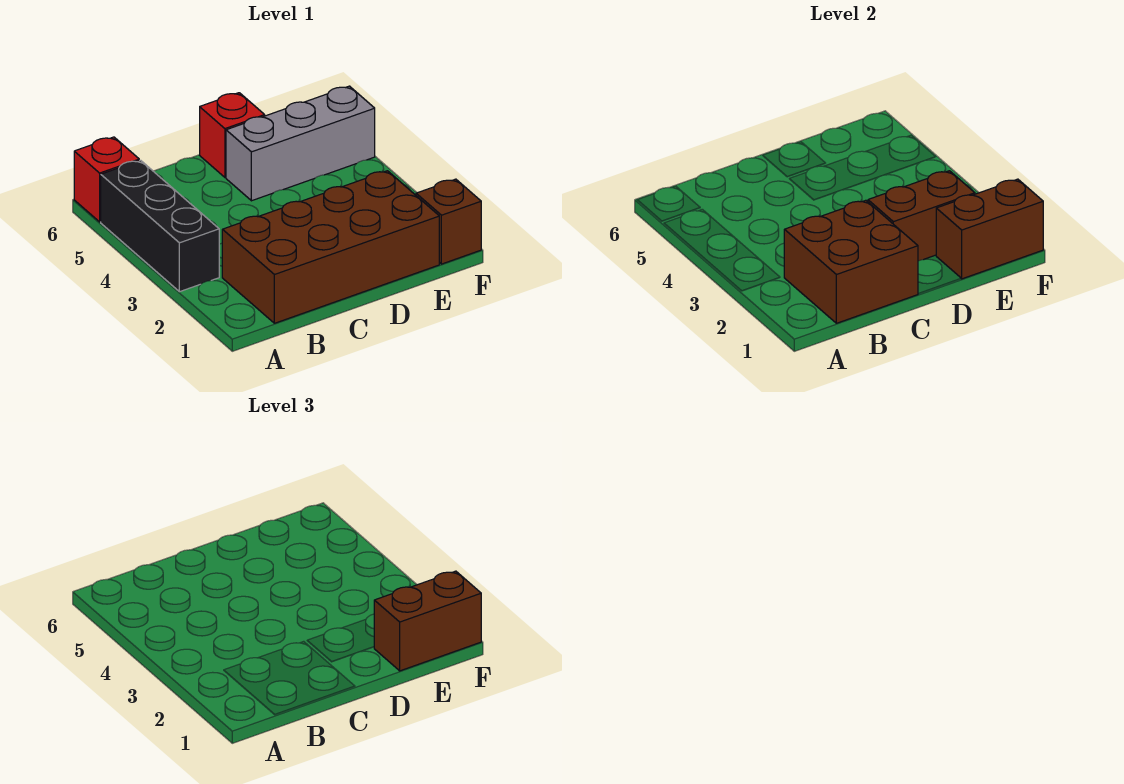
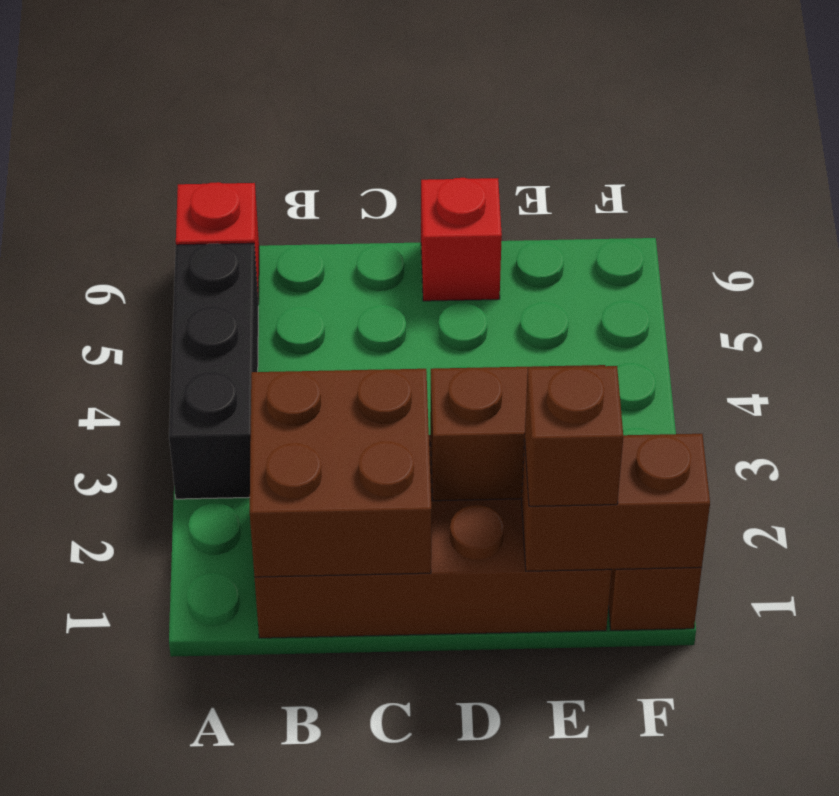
grey brick D5:F5 level 1 -> none
brown brick E1:F1 level 3 -> brown brick E1 level 3

